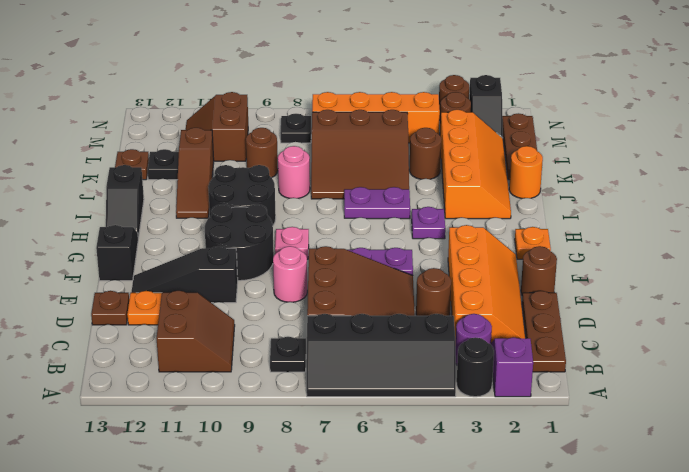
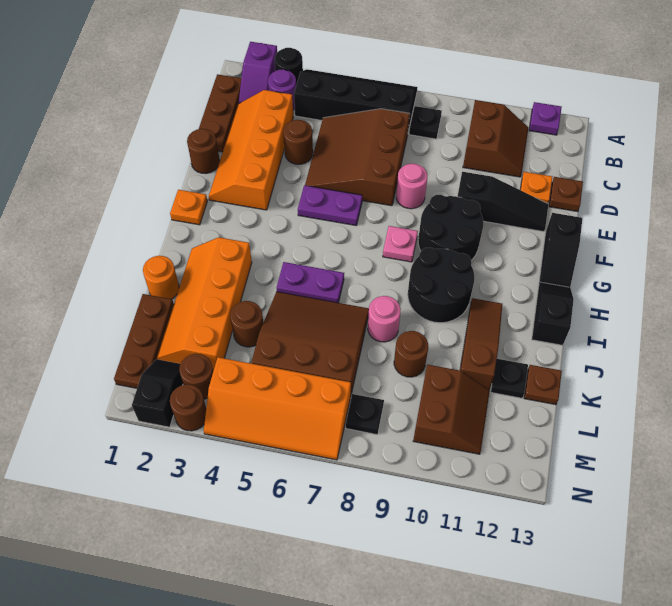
brown slope B10:C11 level 1 top 11 -> brown slope B10:C11 level 1 top 10
purple plate H4 level 1 -> purple plate A12 level 1

